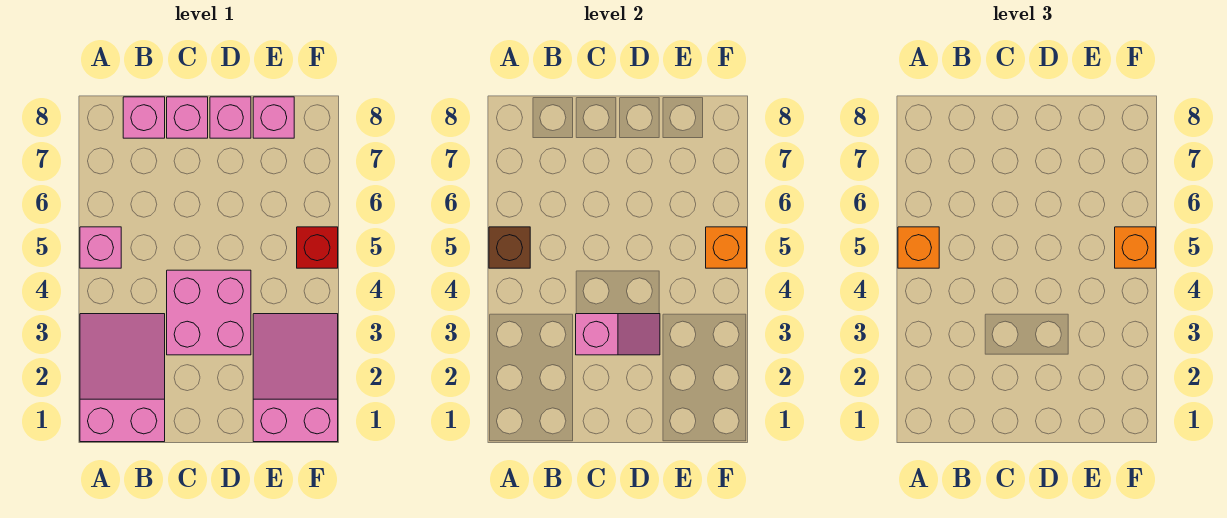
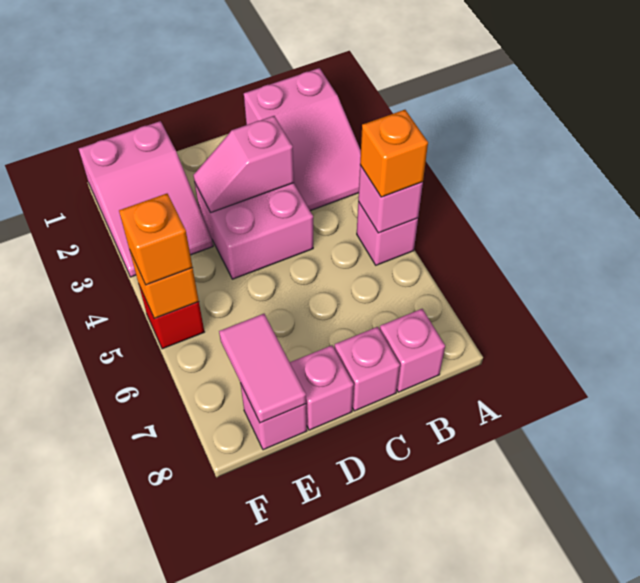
brown brick A5 level 2 -> pink brick A5 level 2
none -> pink tile E7:E8 level 2

